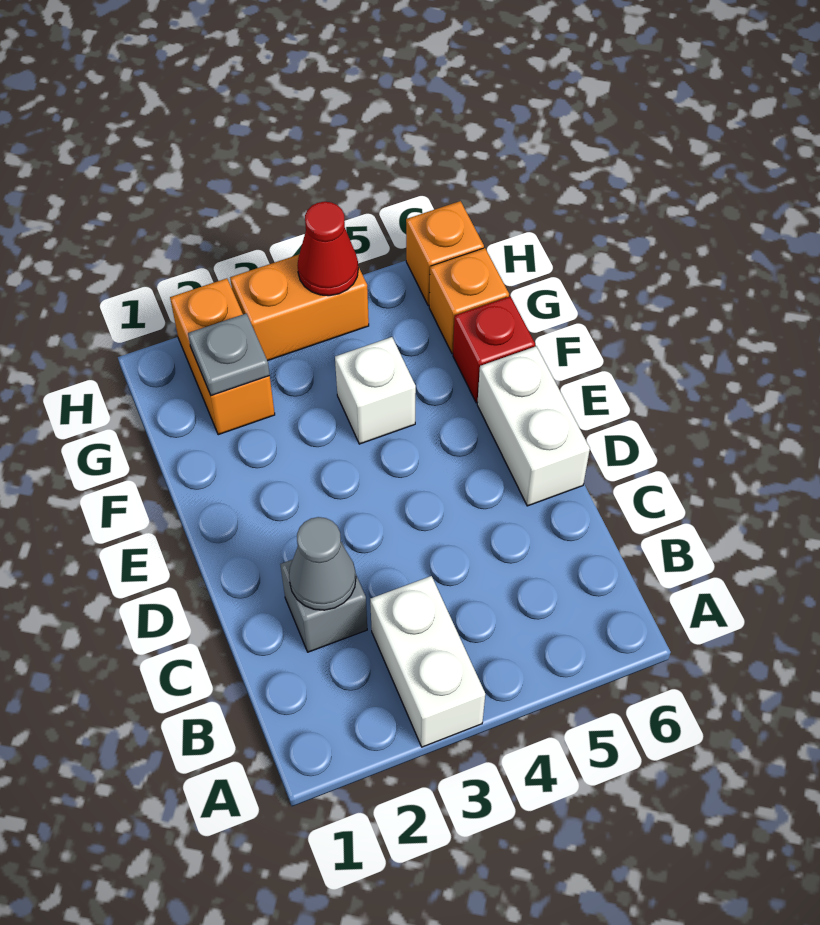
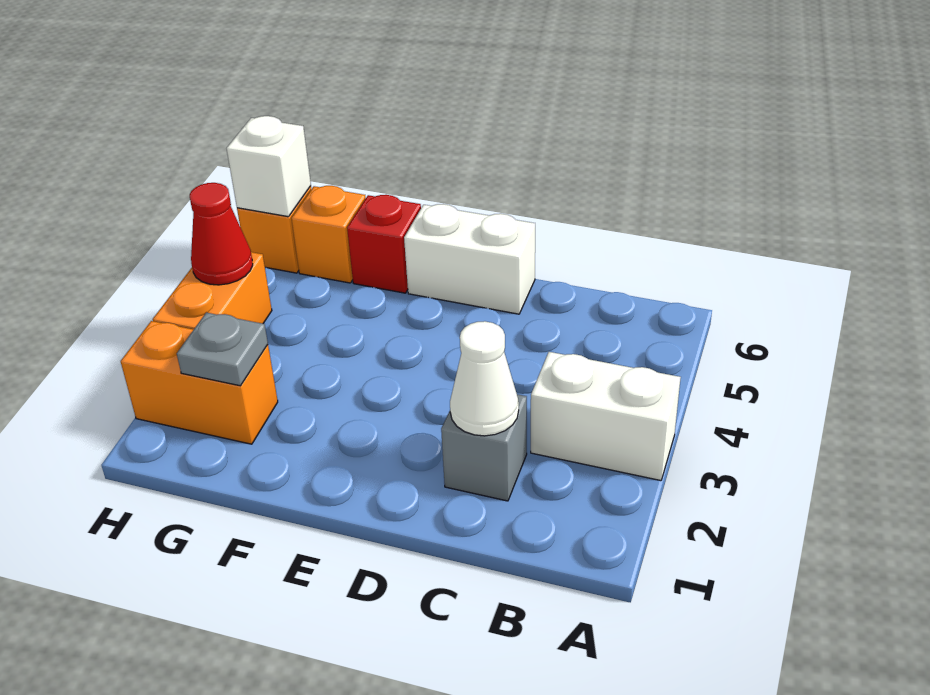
grey cone C2 level 2 -> white cone C2 level 2
white brick F4 level 1 -> white brick H6 level 2

